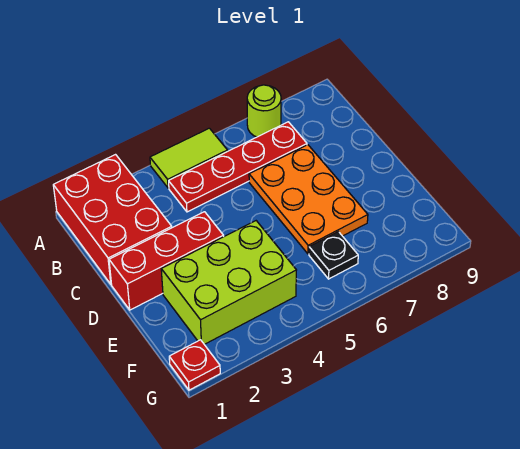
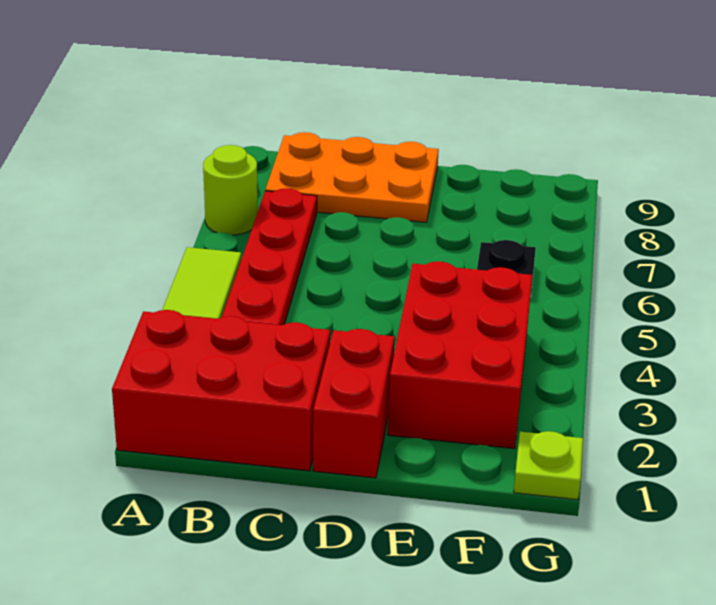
orange plate C6:E7 level 1 -> orange plate B8:D9 level 1
red brick D1:D3 level 1 -> red brick D1:D2 level 1
lime brick E2:F4 level 1 -> red brick E2:F4 level 1
red plate G1 level 1 -> lime plate G1 level 1

